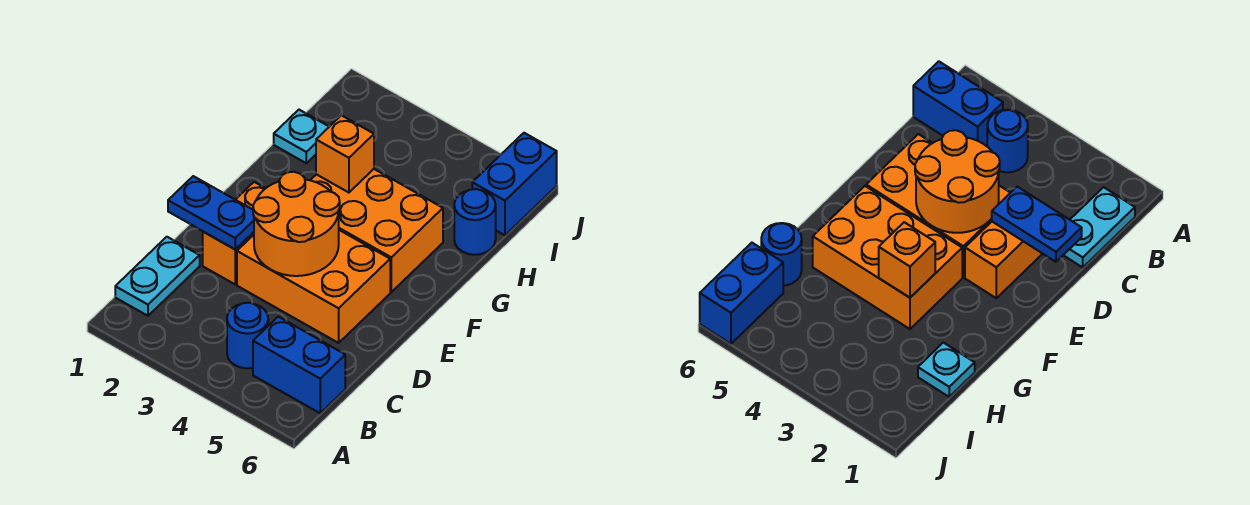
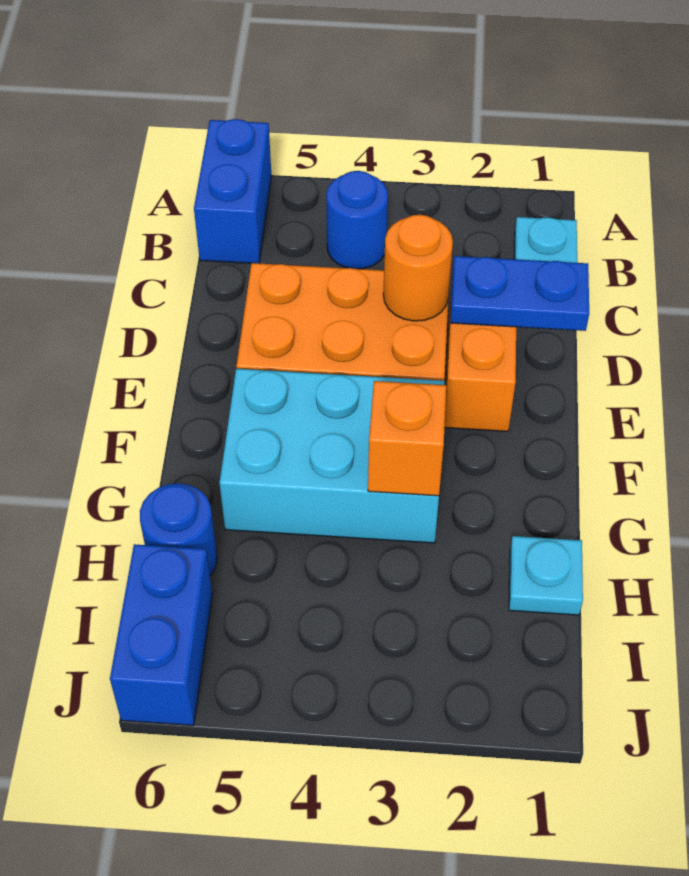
blue brick B5:B6 level 1 -> blue brick A6:B6 level 1
orange round brick D3:E4 level 2 -> orange round brick D3 level 2
orange brick F3:G5 level 1 -> cyan brick F3:G5 level 1

